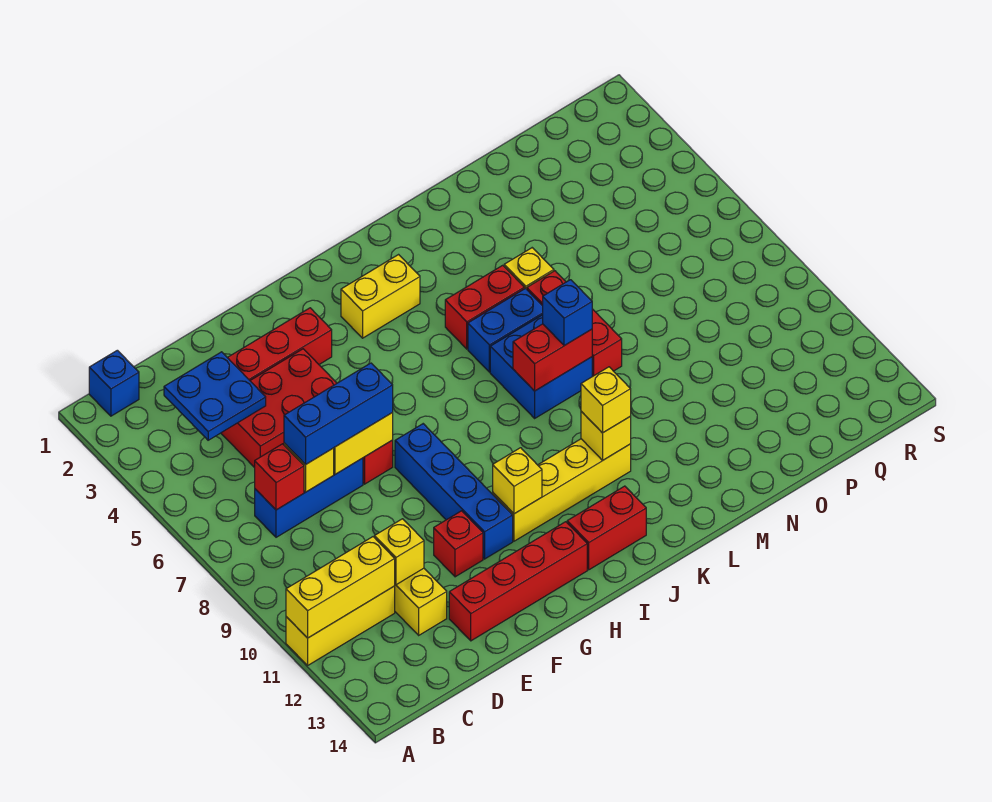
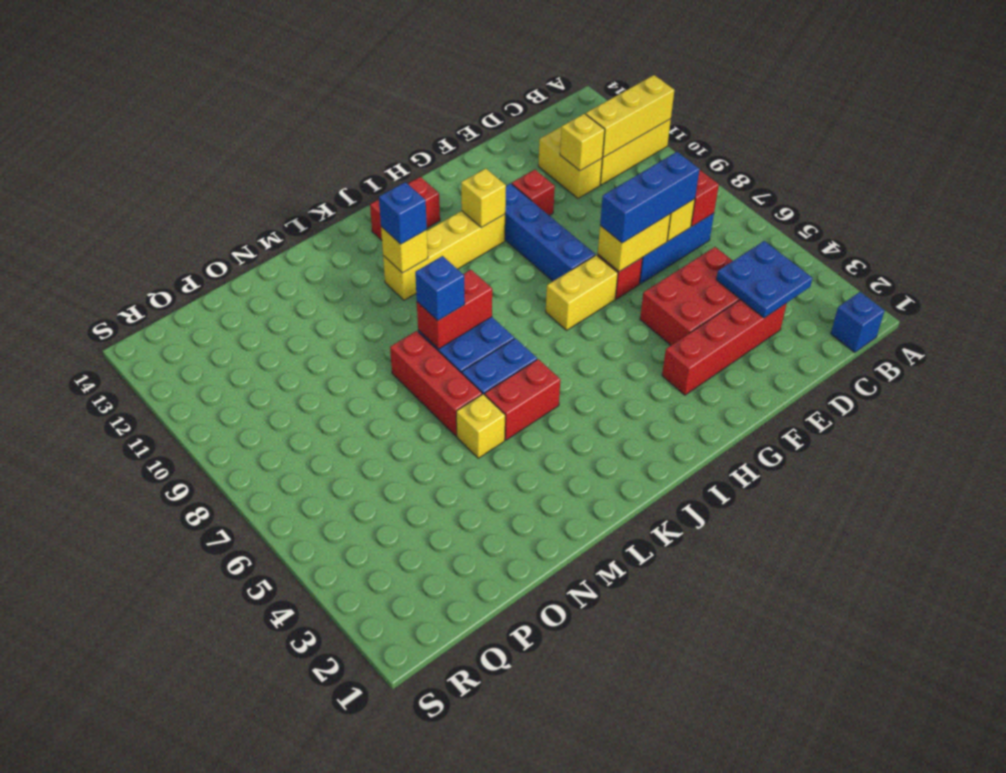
red brick E13:H13 level 1 -> none
yellow brick I3:J3 level 1 -> yellow brick G7:H7 level 1
yellow brick K11 level 3 -> blue brick K11 level 3

